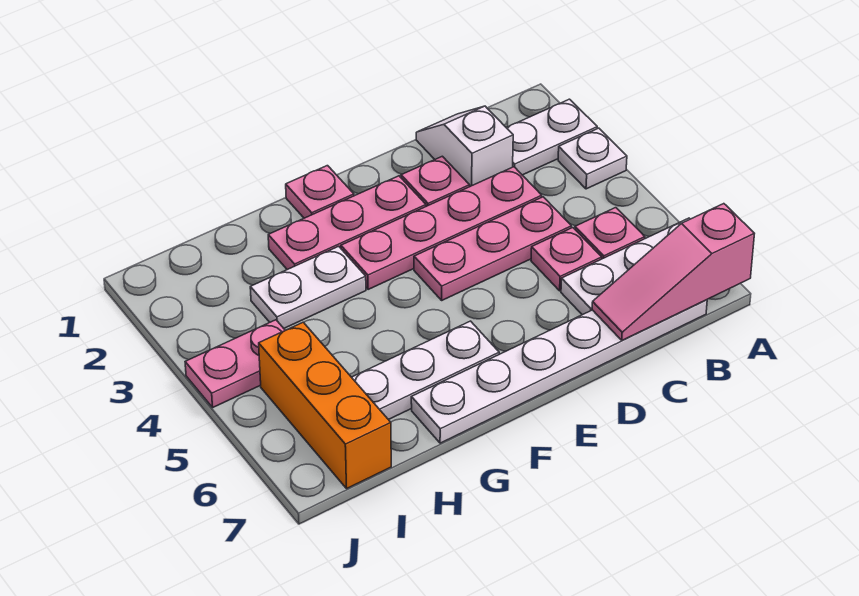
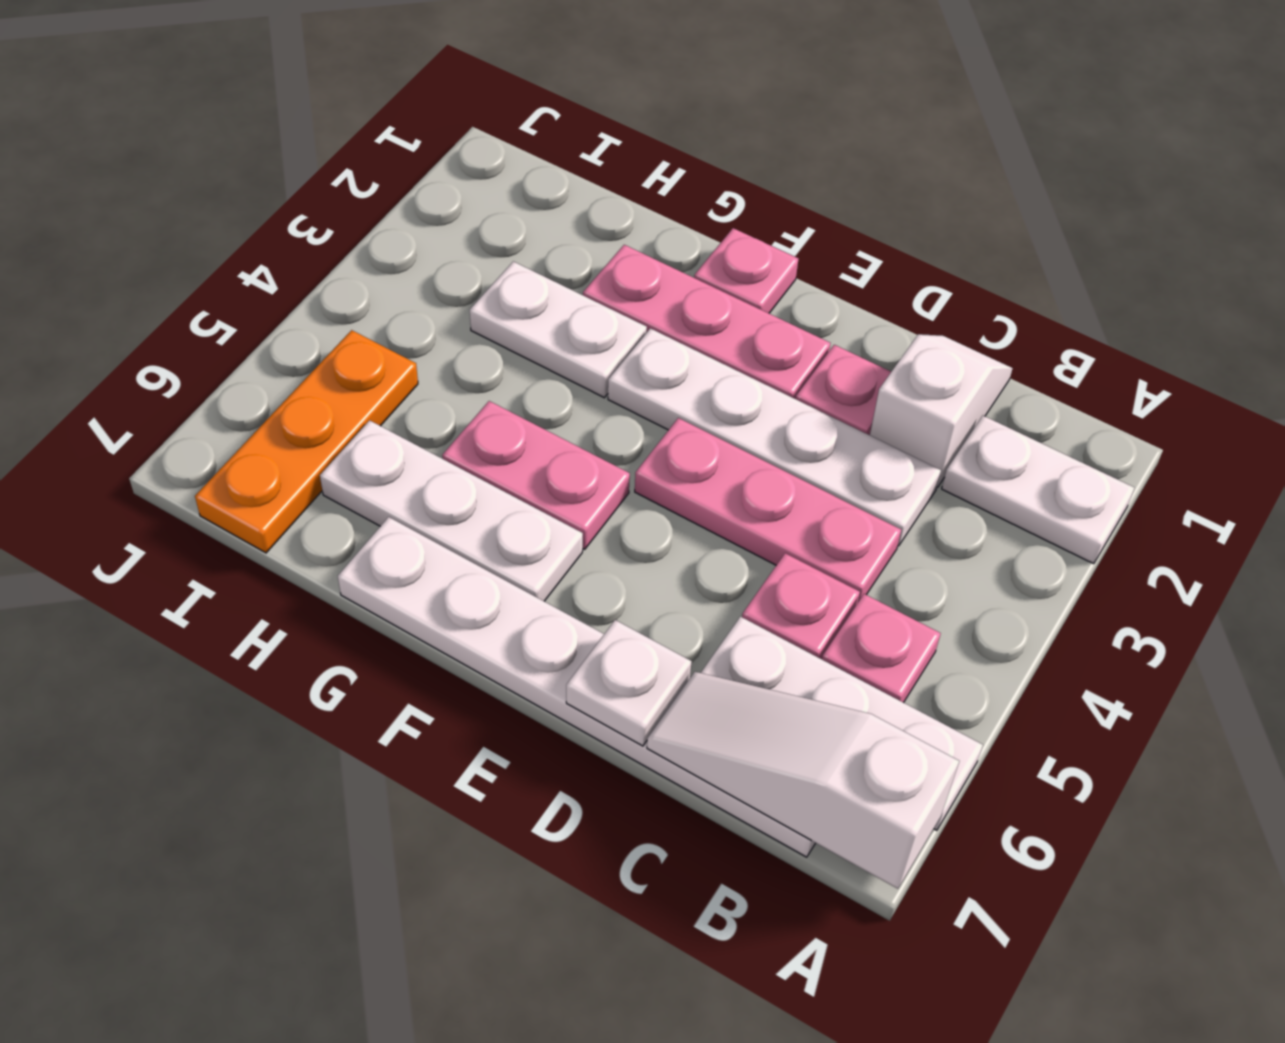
white plate A3 level 1 -> white plate D7 level 2
pink slope A7:C7 level 2 top A -> white slope A7:C7 level 2 top A
pink plate C3:F3 level 1 -> white plate C3:F3 level 1
pink plate I4:J4 level 1 -> pink plate F5:G5 level 1
orange brick I5:I7 level 1 -> orange plate I5:I7 level 1

